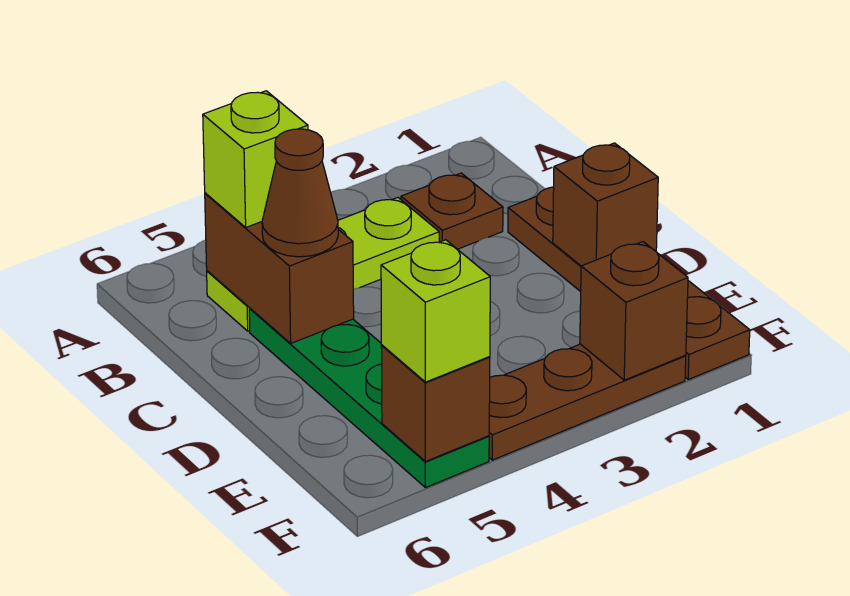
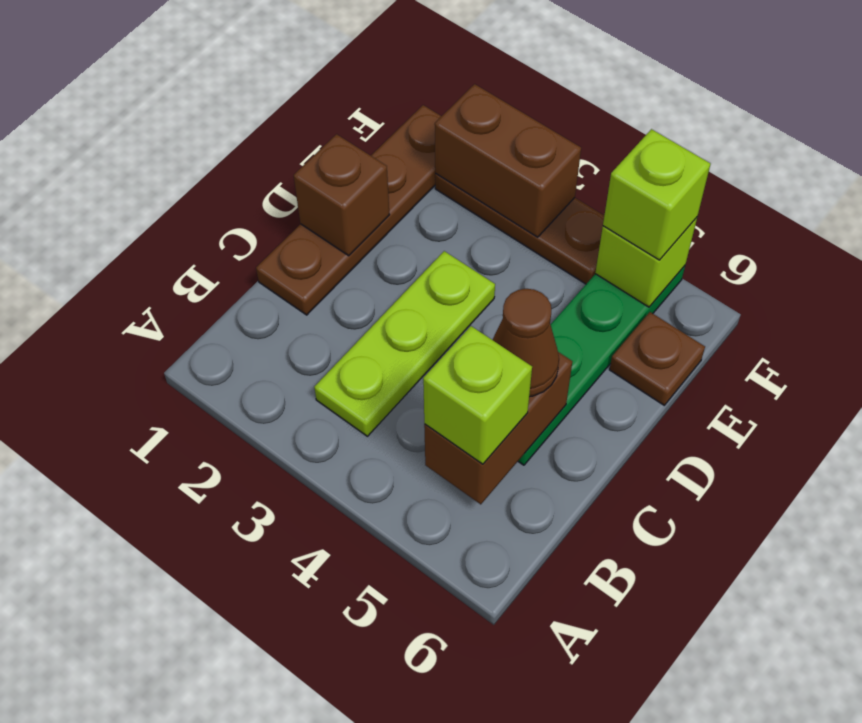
brown plate B2 level 1 -> brown plate E6 level 1
lime plate B3:B5 level 1 -> lime plate B3:D3 level 1
brown brick F2 level 2 -> brown brick F2:F3 level 2
brown brick F5 level 2 -> lime brick F5 level 2

